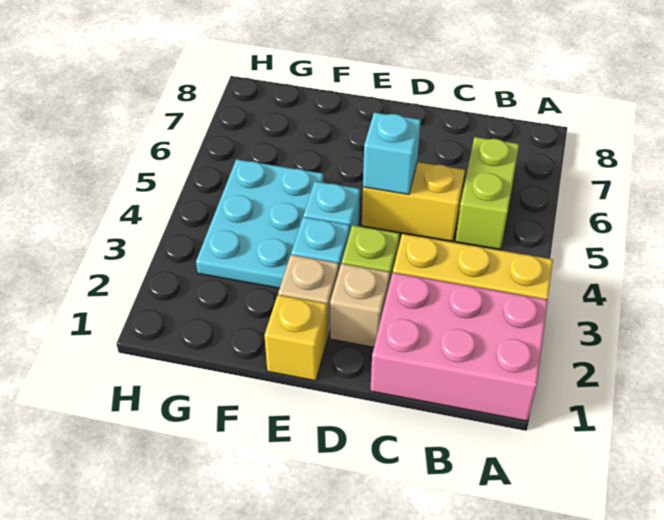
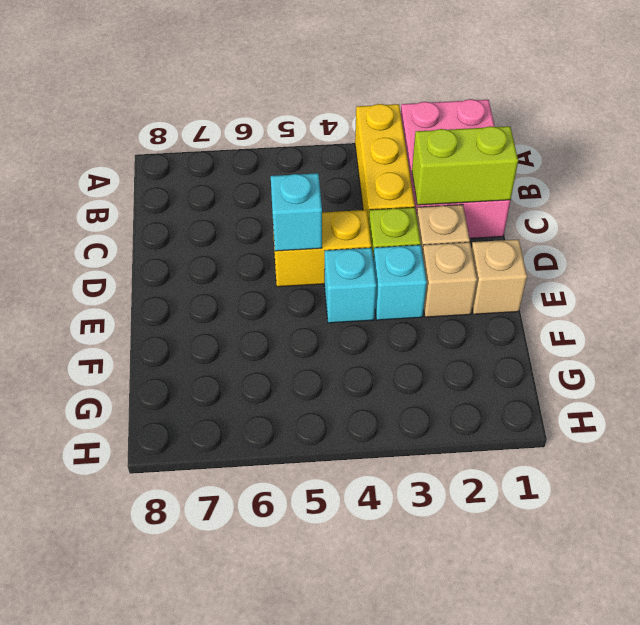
lime brick B5:B6 level 1 -> lime brick C1:C2 level 2
yellow brick C5:D5 level 1 -> yellow brick D4:D5 level 1
yellow brick E1 level 1 -> tan brick E1 level 1
cyan plate F3:G5 level 1 -> none

